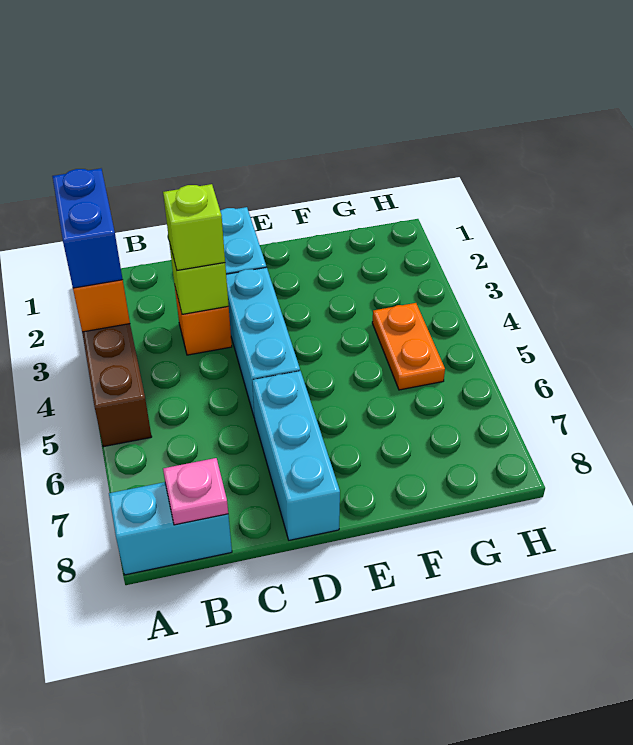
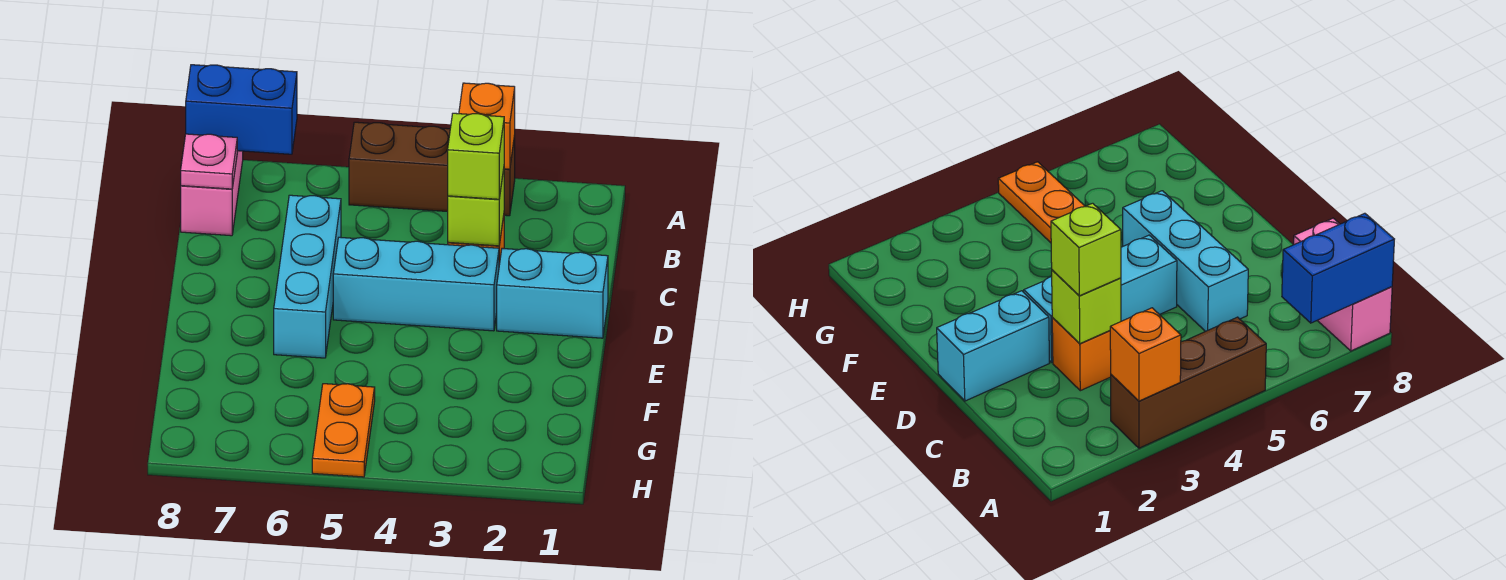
blue brick A2:A3 level 3 -> blue brick A7:A8 level 2
cyan brick A8:B8 level 1 -> pink brick A8:B8 level 1
cyan brick D6:D8 level 1 -> cyan brick C6:E6 level 1
orange plate G4:G5 level 1 -> orange plate G5:H5 level 1

